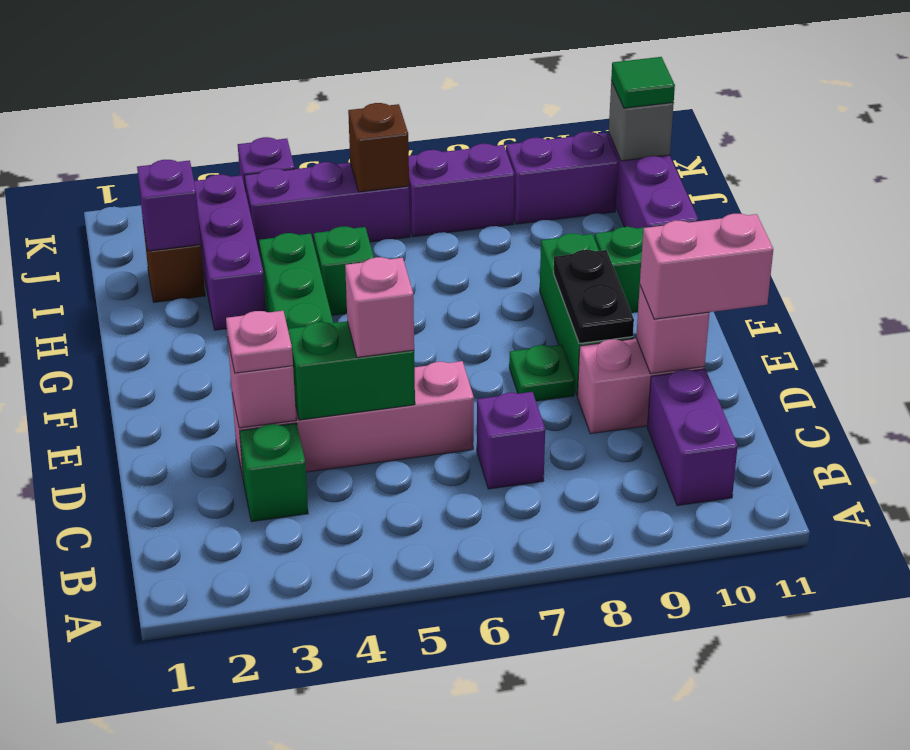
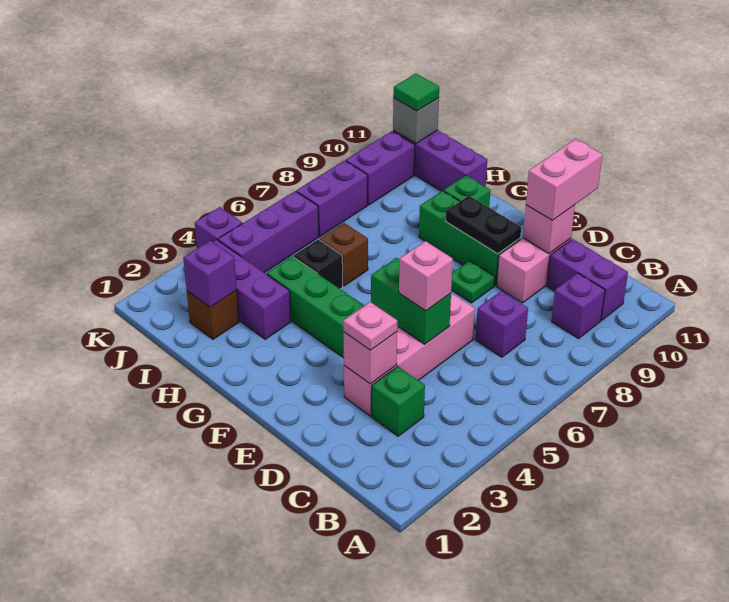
none -> purple brick B9 level 1
green brick D4:D5 level 2 -> green brick D5:E5 level 2
green brick H5 level 1 -> black brick H5 level 1
brown brick J6 level 2 -> brown brick H6 level 1

